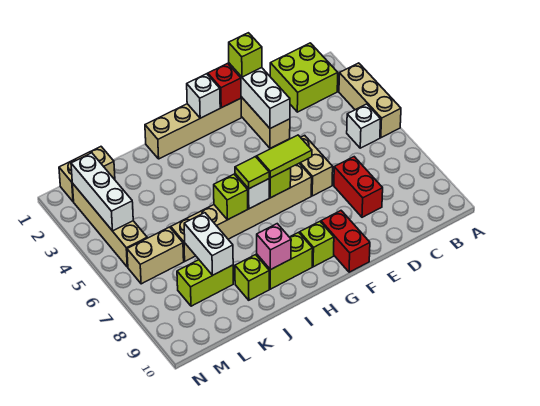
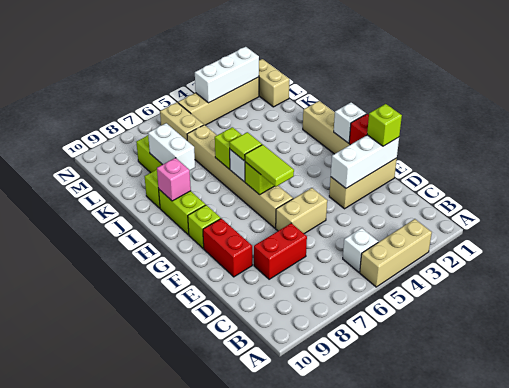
lime brick B1:C2 level 1 -> none
red brick F9:F10 level 1 -> red brick E9:F9 level 1
white brick K7:K8 level 2 -> white brick J8:K8 level 2

